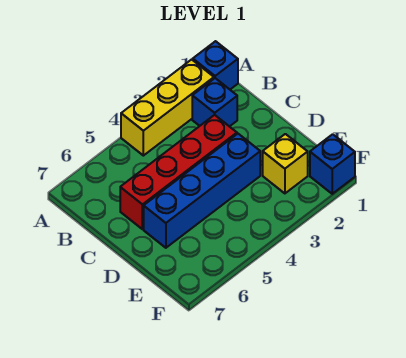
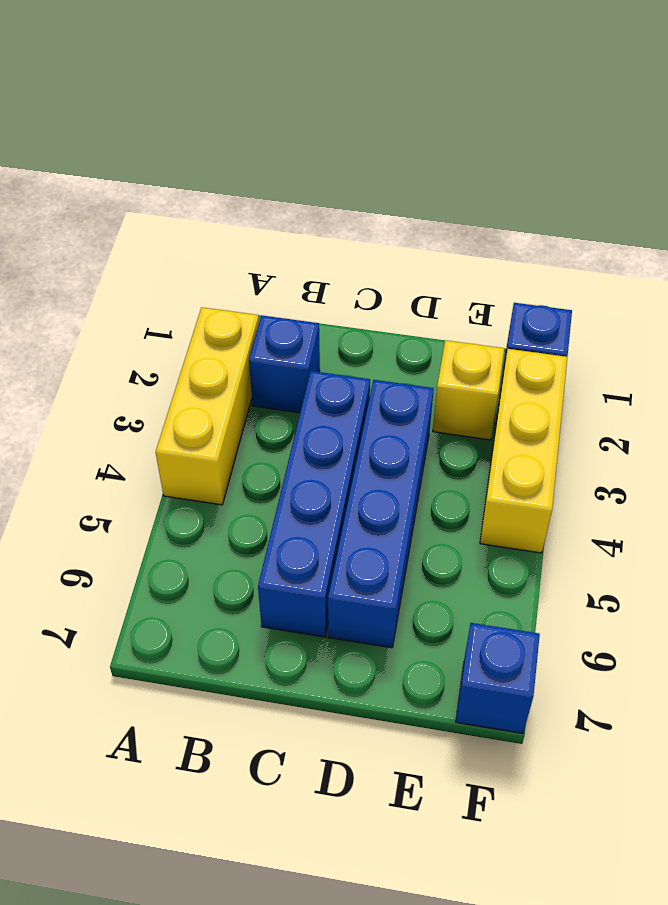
blue brick A1 level 1 -> blue brick F7 level 1
red brick C3:C6 level 1 -> blue brick C3:C6 level 1
none -> yellow brick F2:F4 level 1

